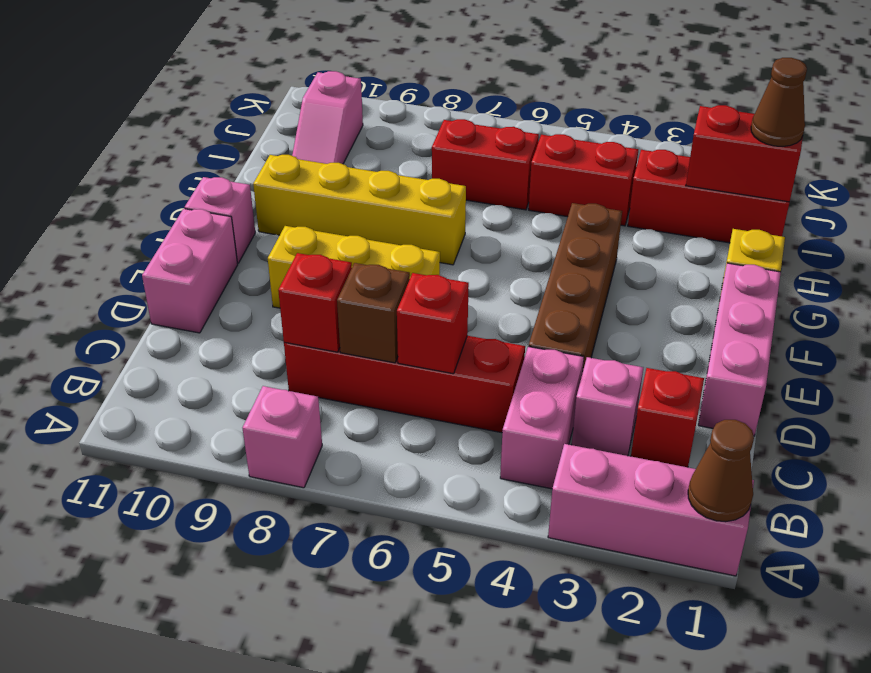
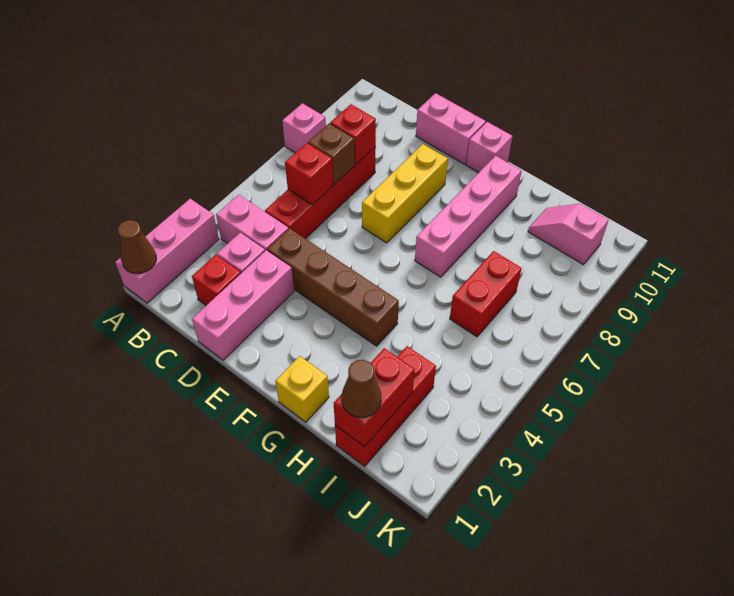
pink brick D1:F1 level 1 -> pink brick D1:D3 level 1
yellow brick G7:G10 level 1 -> pink brick G7:G10 level 1
red brick I4:I5 level 1 -> none

